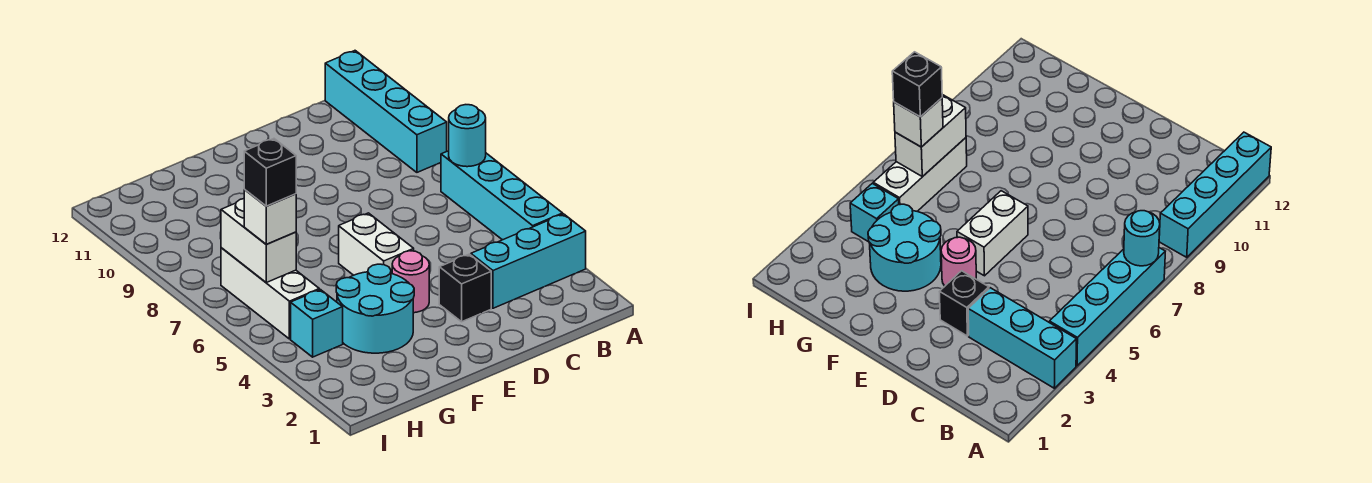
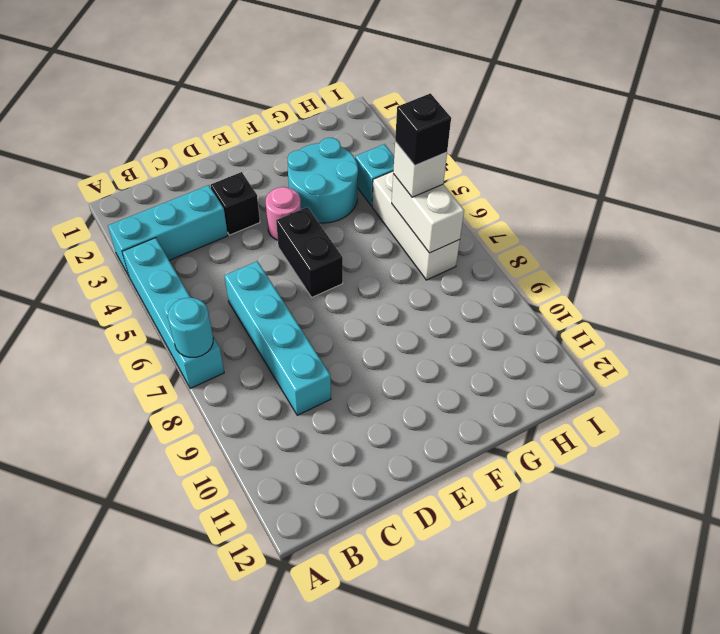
cyan brick A9:A12 level 1 -> cyan brick C6:C9 level 1
white brick E5:E6 level 1 -> black brick E5:E6 level 1

